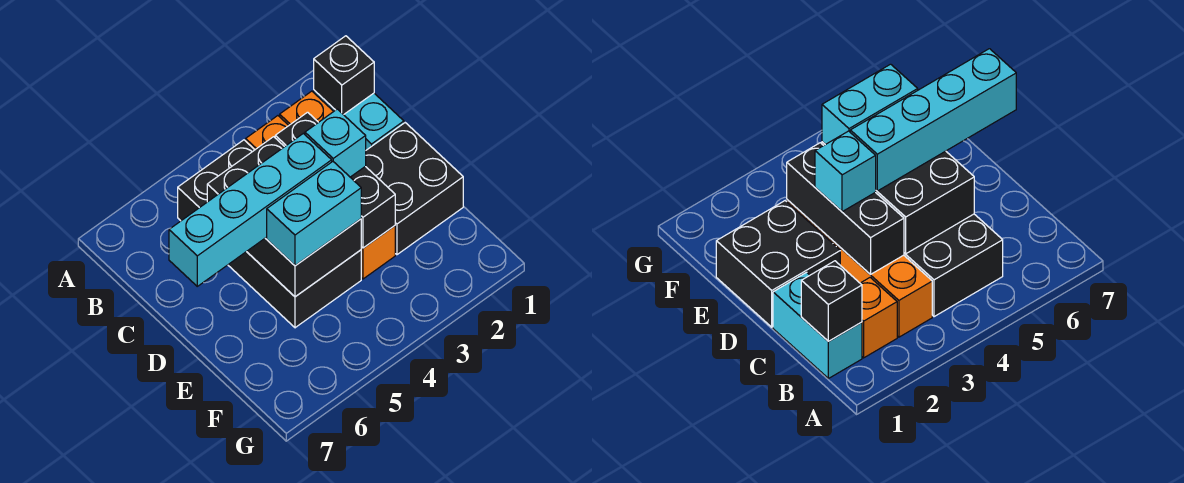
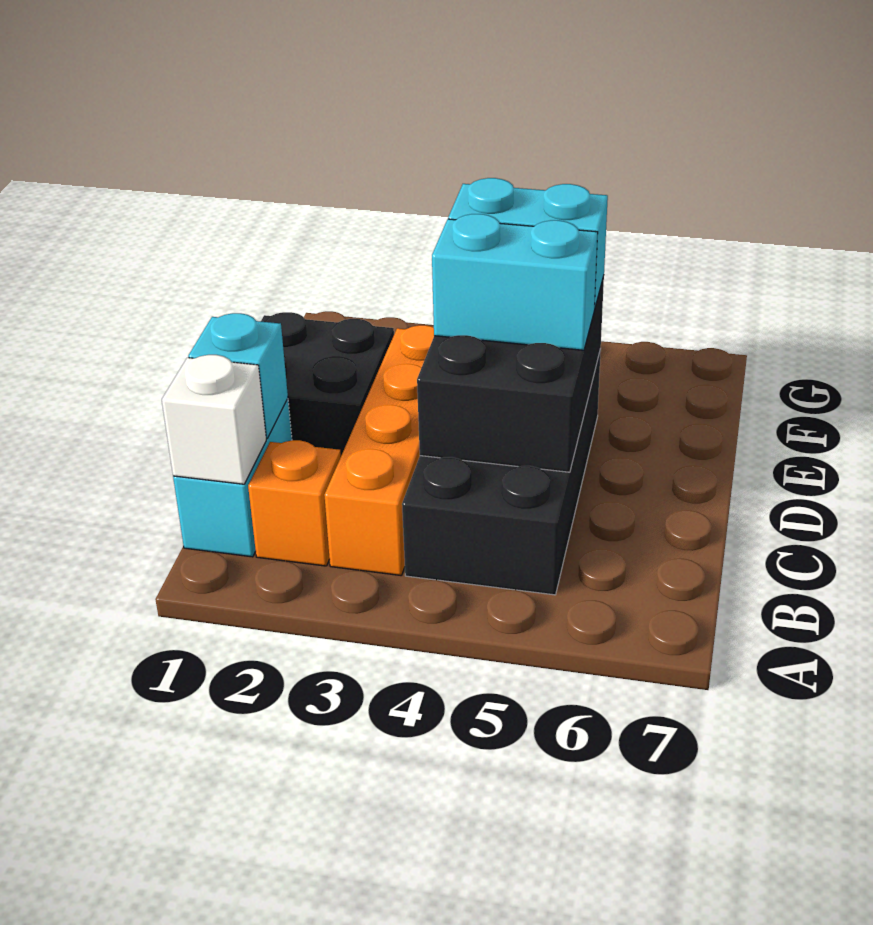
black brick B1 level 2 -> white brick B1 level 2
black brick C3:E3 level 2 -> none
cyan brick D3 level 3 -> cyan brick C1 level 2
cyan brick D4:D7 level 3 -> cyan brick D4:D5 level 3

